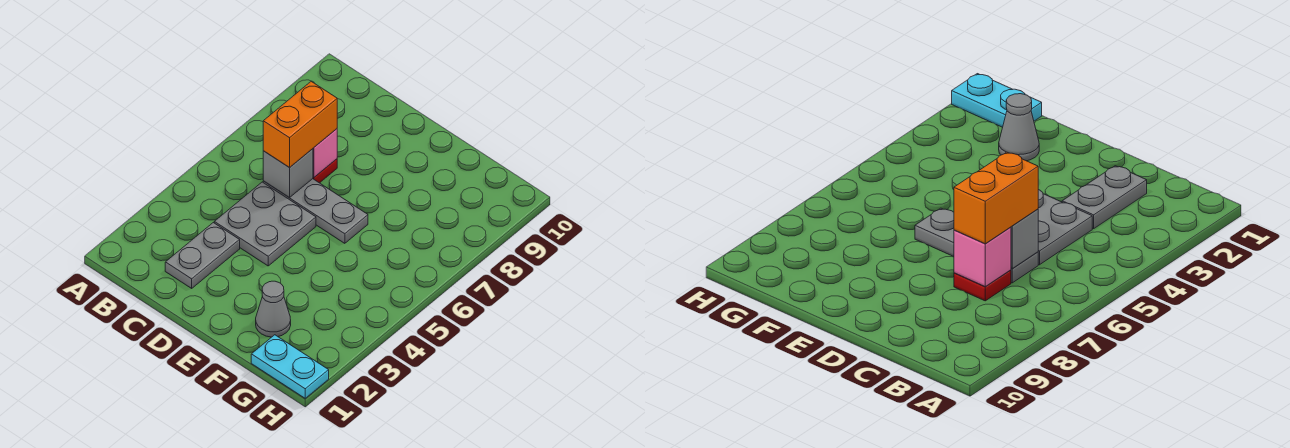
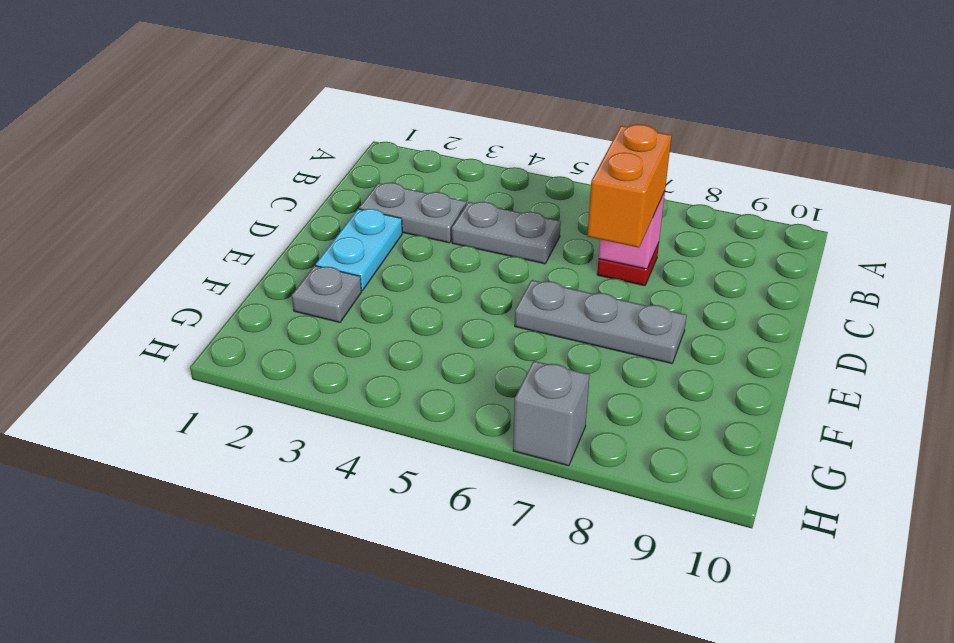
grey plate C4:D5 level 1 -> grey plate C4:C5 level 1
grey plate C6:E6 level 1 -> grey plate E6:E8 level 1
grey brick C6 level 2 -> grey brick H7 level 1
orange brick C6:C7 level 3 -> orange brick C7:D7 level 3
grey cone F2 level 1 -> grey plate F2 level 1
cyan plate G1:H1 level 1 -> cyan plate D2:E2 level 1

